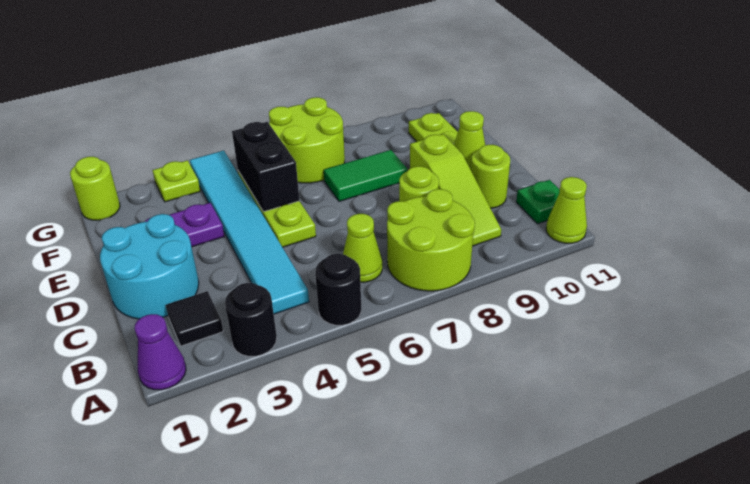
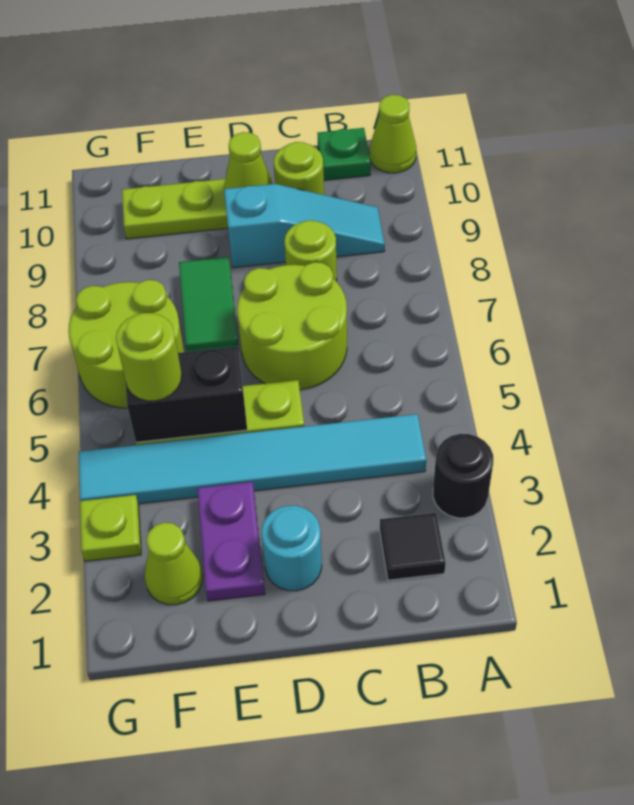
purple cone A1 level 1 -> none
black round brick A5 level 1 -> none
lime round brick A7:B8 level 1 -> lime round brick C6:D7 level 1
lime cone B6 level 1 -> lime cone F2 level 1
lime slope B9:D9 level 1 top D -> cyan slope B9:D9 level 1 top D
cyan round brick C1:D2 level 1 -> cyan round brick D2 level 1
lime round brick G1 level 1 -> lime round brick F5 level 3

